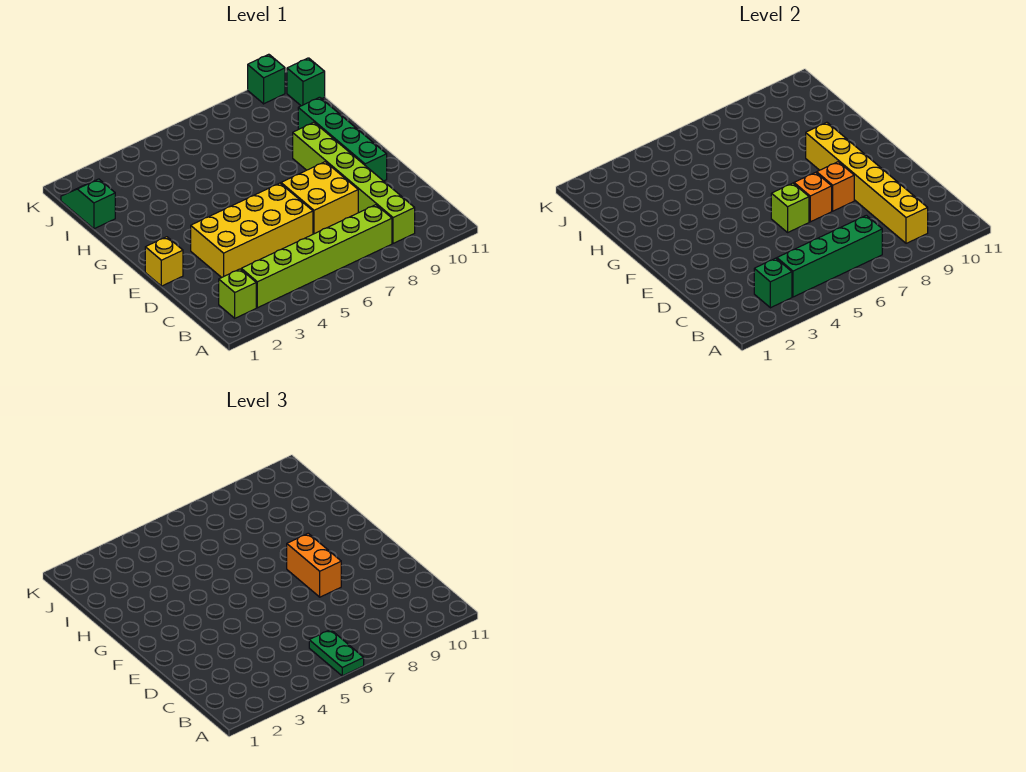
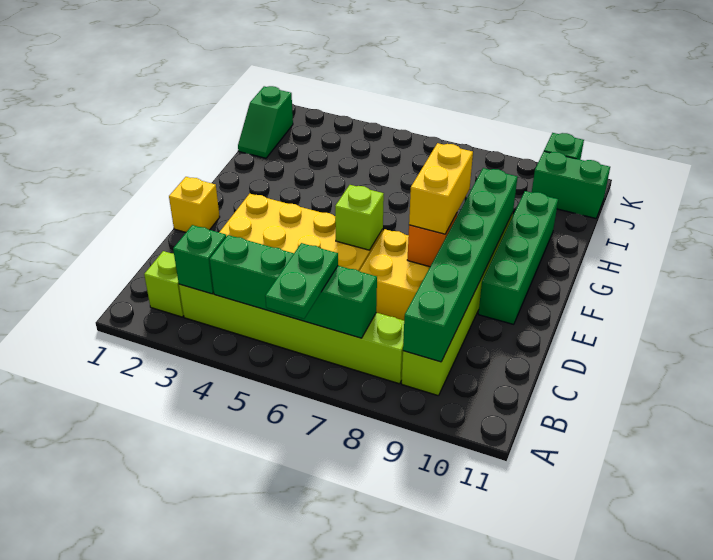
yellow brick B9:G9 level 2 -> green brick B9:G9 level 2
orange brick E7 level 2 -> none
orange brick E8:F8 level 3 -> yellow brick E8:F8 level 3
green slope I1:J1 level 1 top I -> green slope I1:J1 level 1 top J
green brick J11 level 1 -> green brick J10:J11 level 1

